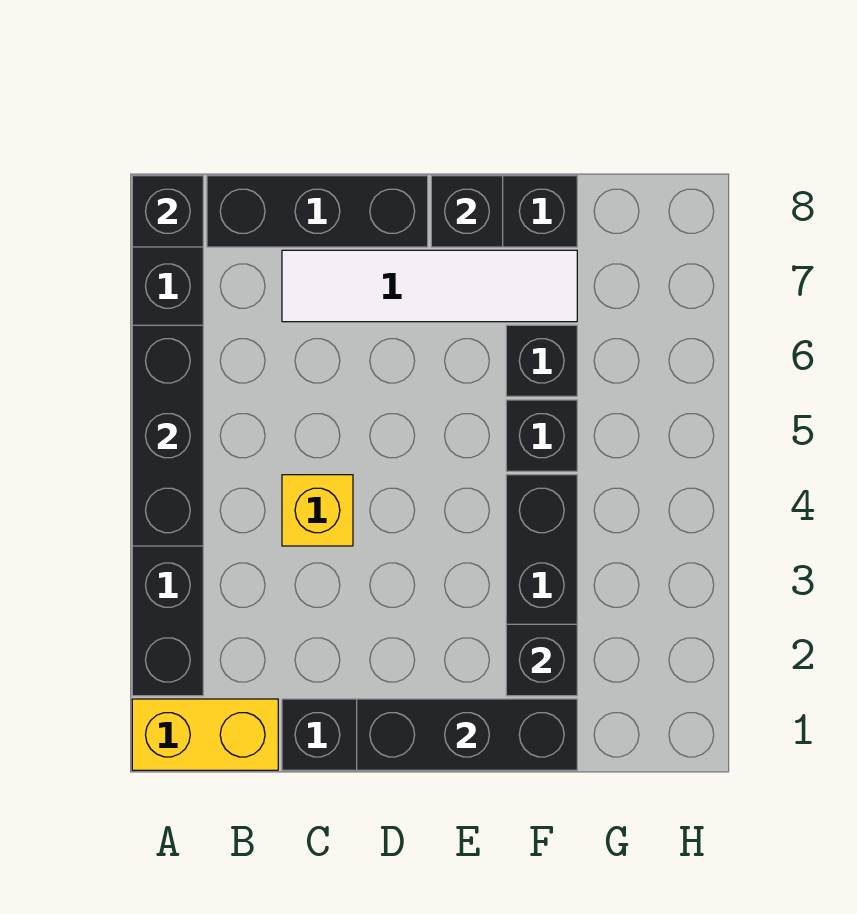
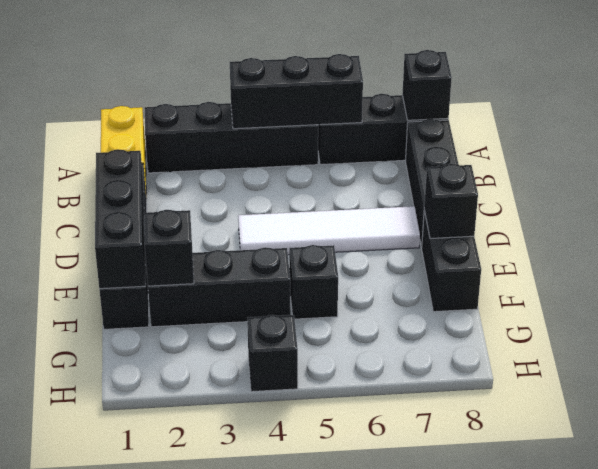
yellow brick C4 level 1 -> none
white tile C7:F7 level 1 -> white tile D4:D7 level 1
black brick F6 level 1 -> black brick H4 level 1

